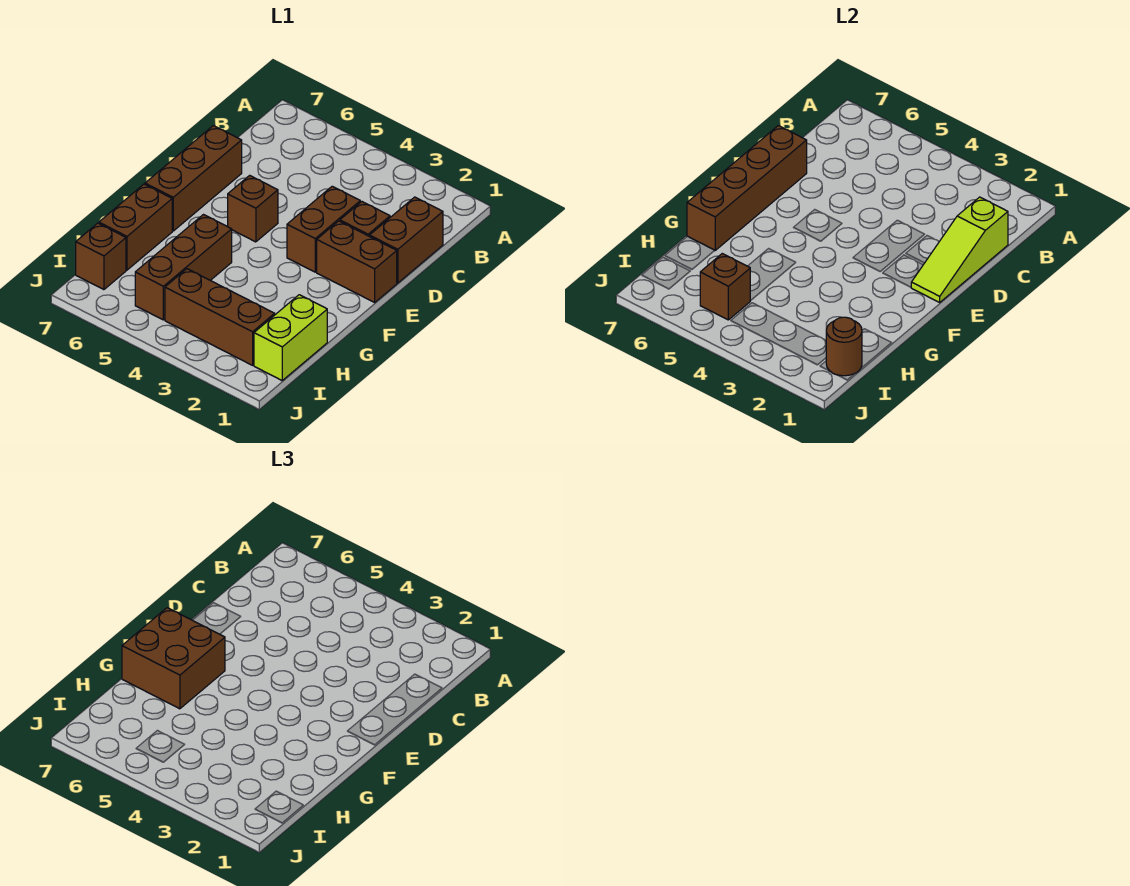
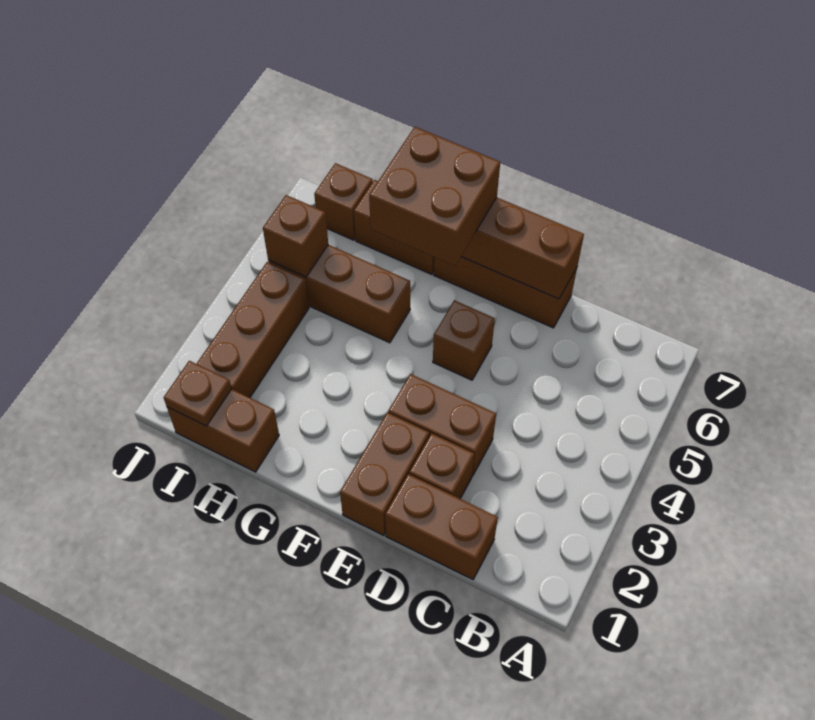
lime slope C1:E1 level 2 top C -> none
lime brick H1:I1 level 1 -> brown brick H1:I1 level 1
brown round brick I1 level 2 -> brown plate I1 level 2

